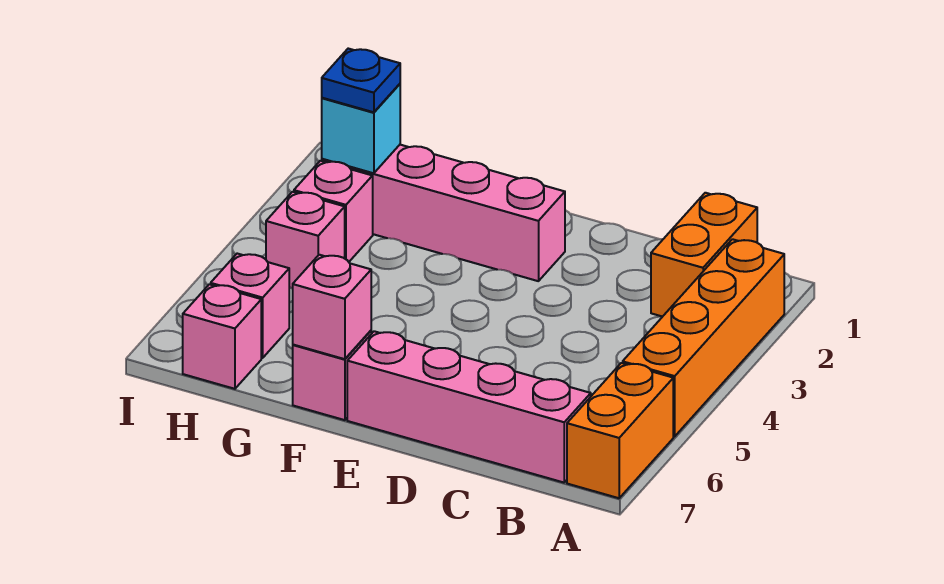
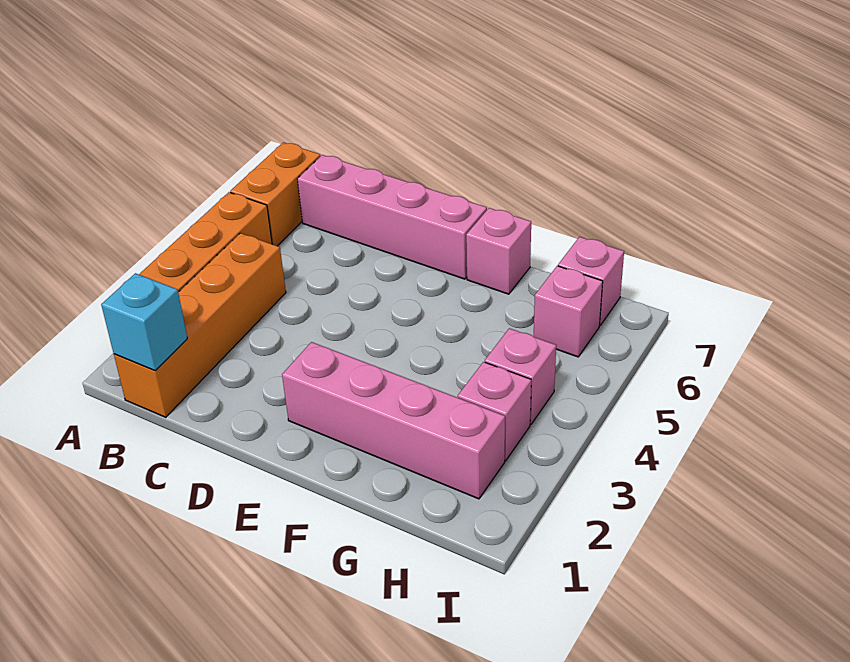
orange brick B1:B2 level 1 -> orange brick B1:B4 level 1
pink brick F7 level 2 -> none
cyan brick H2 level 2 -> cyan brick B1 level 2
blue plate H2 level 3 -> none

